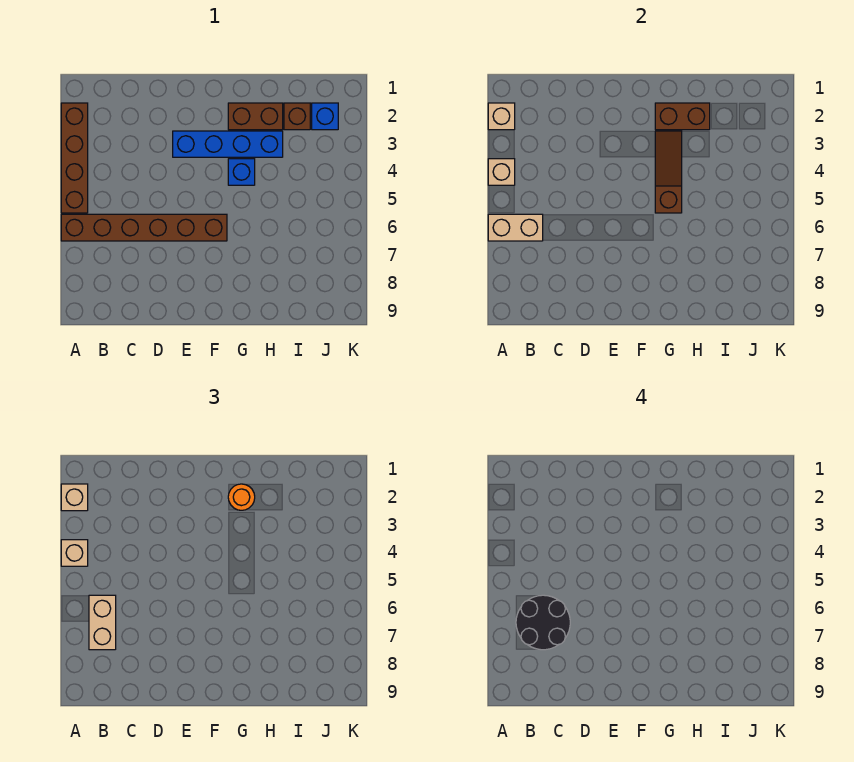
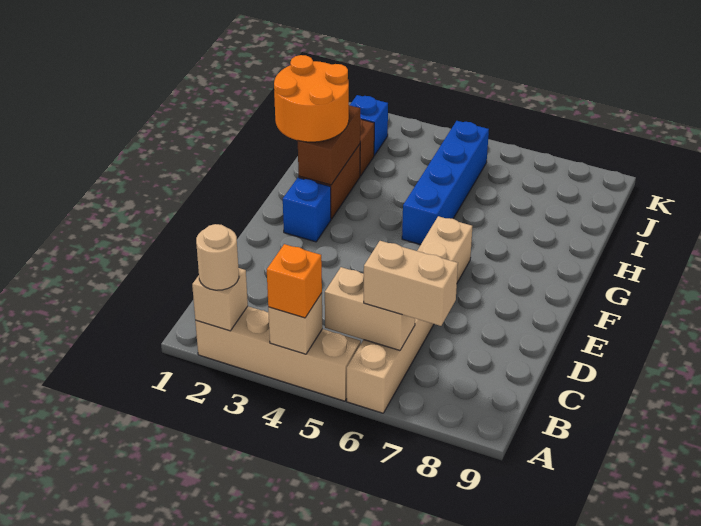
brown brick A2:A5 level 1 -> tan brick A2:A5 level 1
tan brick A2 level 3 -> tan round brick A2 level 3
tan brick A4 level 3 -> orange brick A4 level 3
brown brick A6:F6 level 1 -> tan brick A6:F6 level 1
tan brick A6:B6 level 2 -> tan brick B5:B6 level 2
black round brick B6:C7 level 4 -> none
blue brick E3:H3 level 1 -> blue brick G5:J5 level 1
orange round brick G2 level 3 -> orange round brick G1:H2 level 3
brown slope G3:G5 level 2 top 5 -> none
blue brick G4 level 1 -> blue brick F2 level 1

